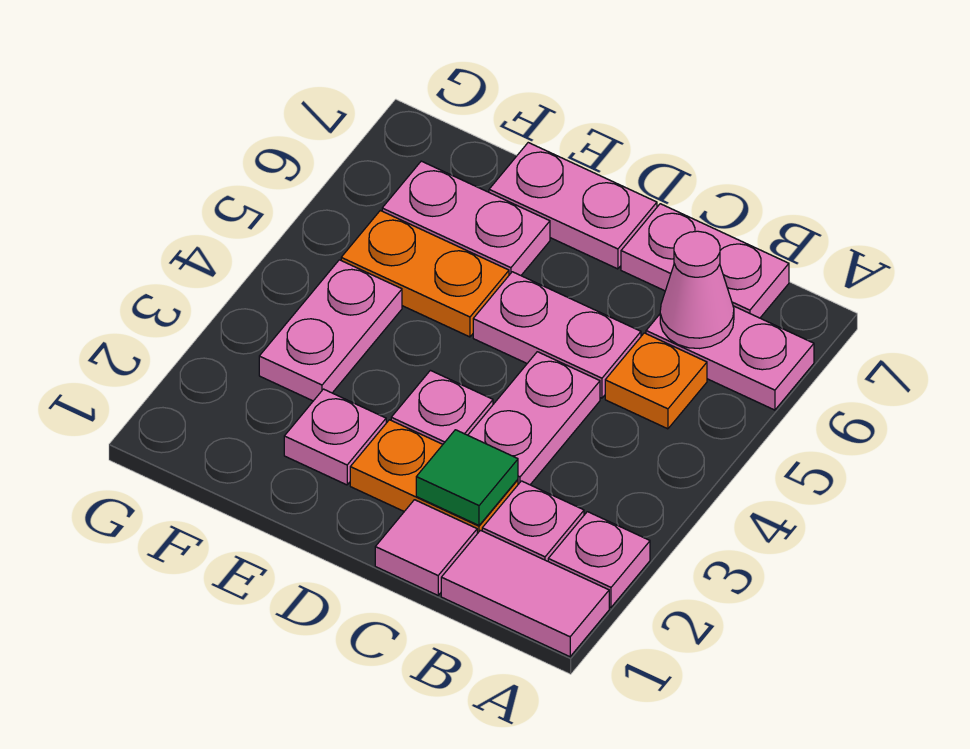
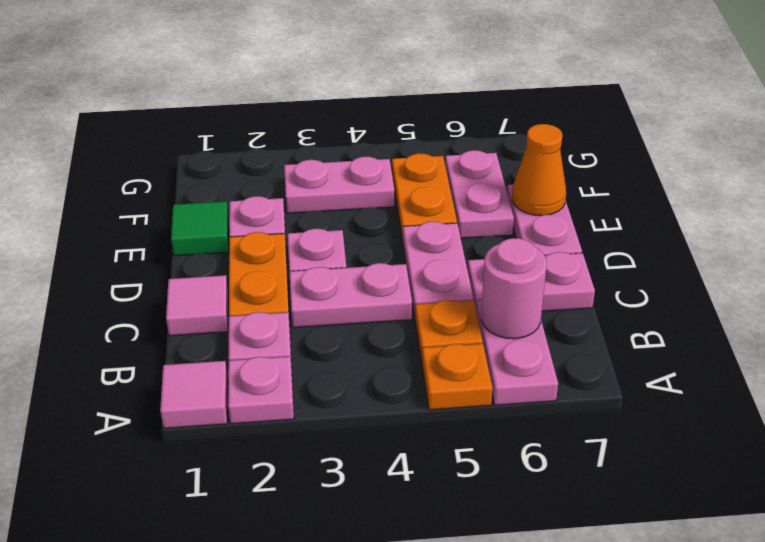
pink tile A1:B1 level 1 -> pink tile A1 level 1
none -> orange plate A5 level 1
pink cone B6 level 2 -> pink round brick B6 level 2
pink plate B7:C7 level 1 -> pink plate C6:C7 level 1
green tile C2 level 2 -> green tile E1 level 1
none -> orange cone E7 level 2

